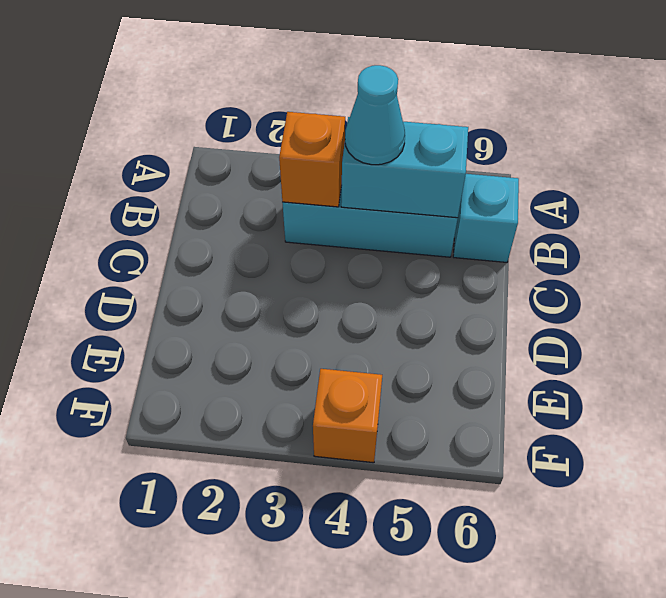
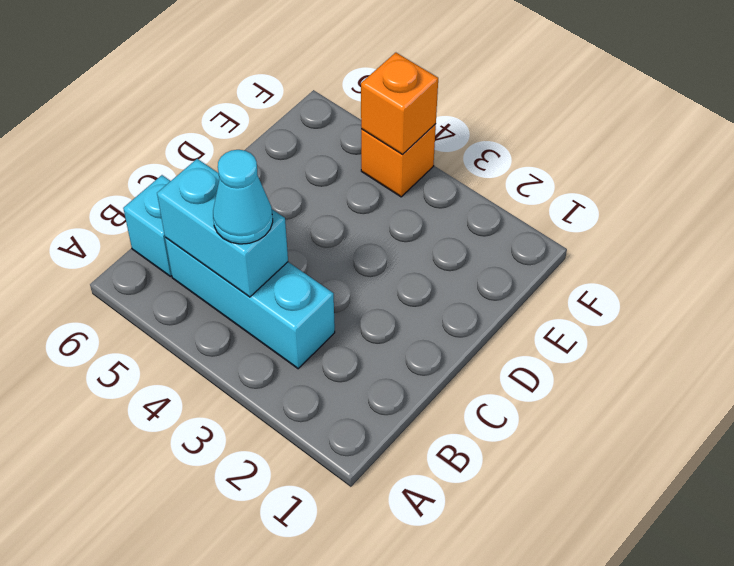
orange brick B3 level 2 -> orange brick F4 level 2

